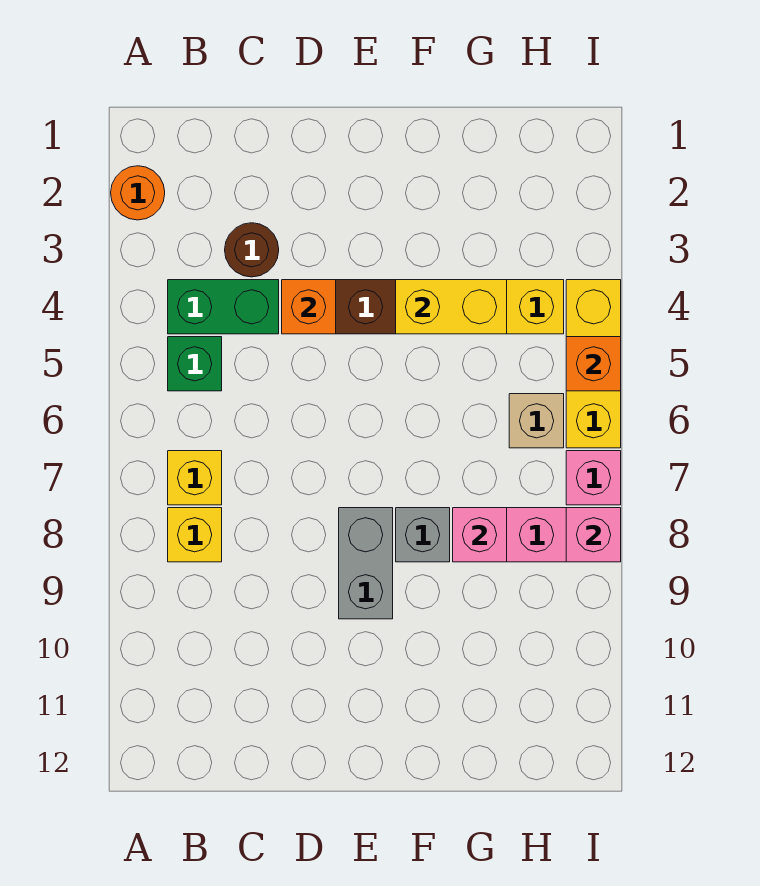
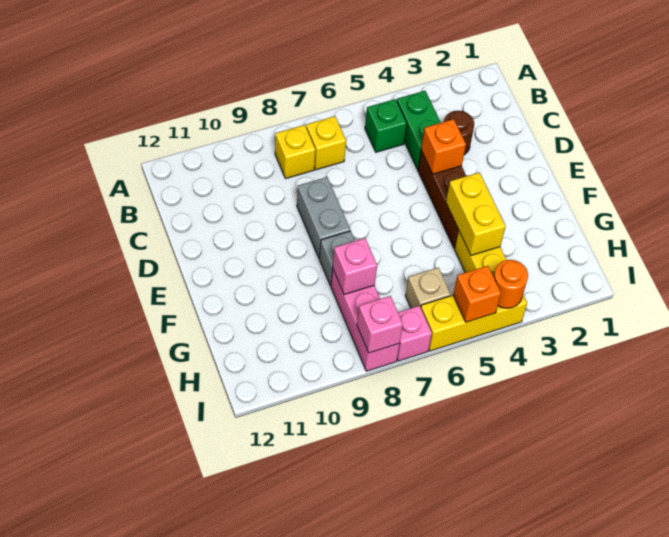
orange round brick A2 level 1 -> orange round brick I4 level 2
grey brick E8:E9 level 1 -> grey brick D8:E8 level 1

